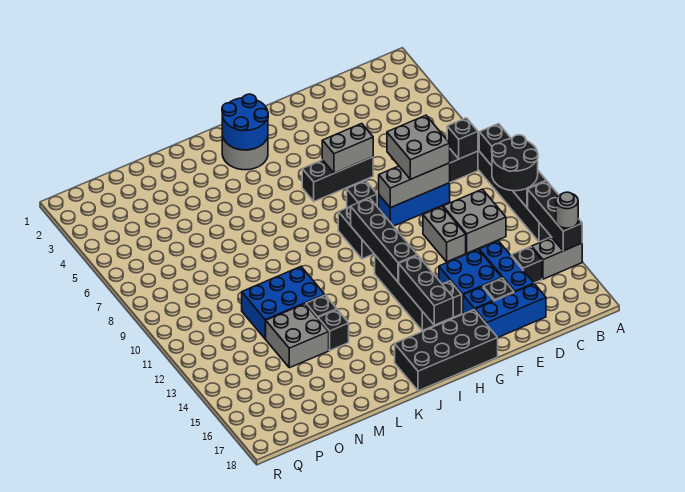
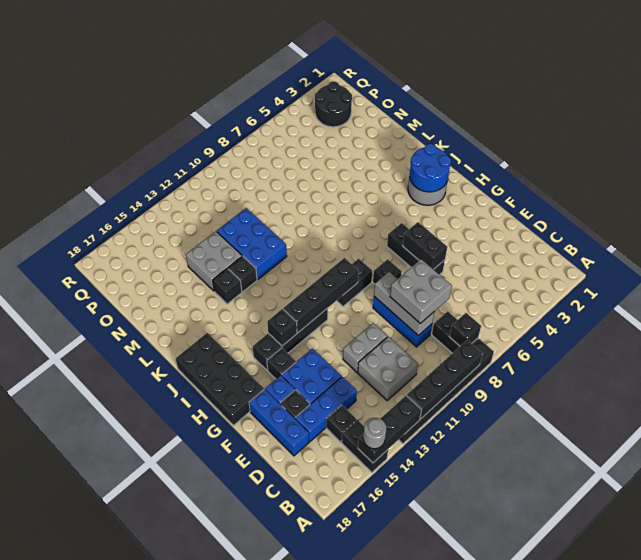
black round brick A11:B12 level 3 -> black round brick P2:Q3 level 1
grey brick A15:B15 level 1 -> black brick A15:B15 level 1
grey brick F6:G6 level 2 -> black brick F6:G6 level 2
black brick H14:H16 level 2 -> black brick H14 level 2

